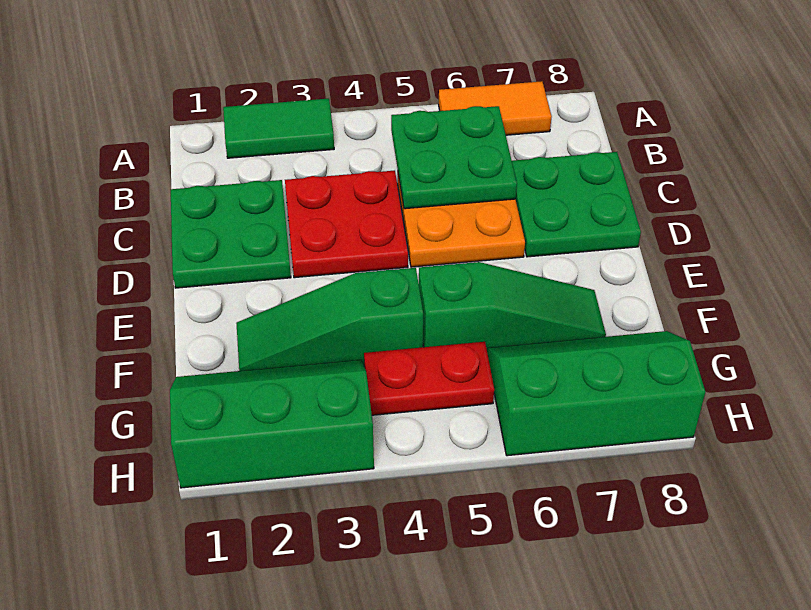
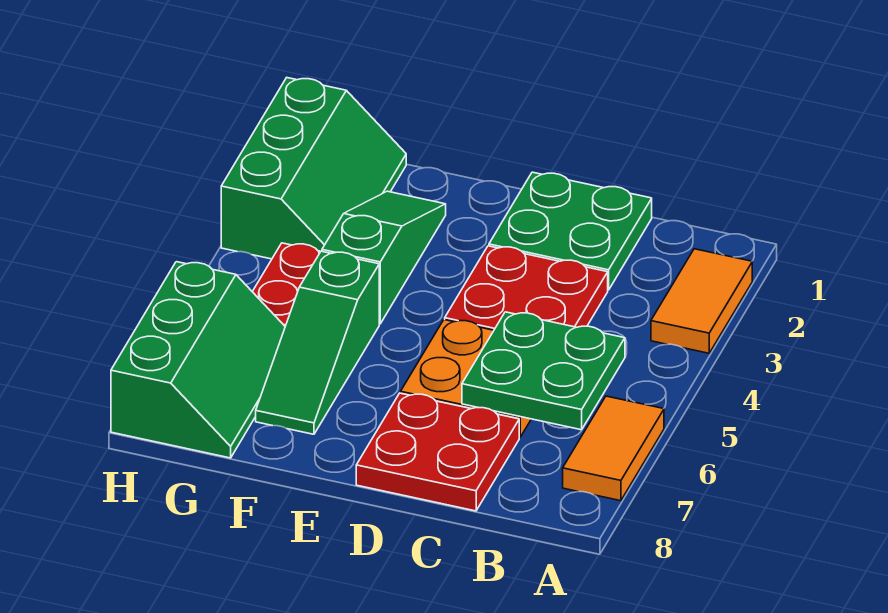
green tile A2:A3 level 1 -> orange tile A2:A3 level 1
green plate C7:D8 level 1 -> red plate C7:D8 level 1

